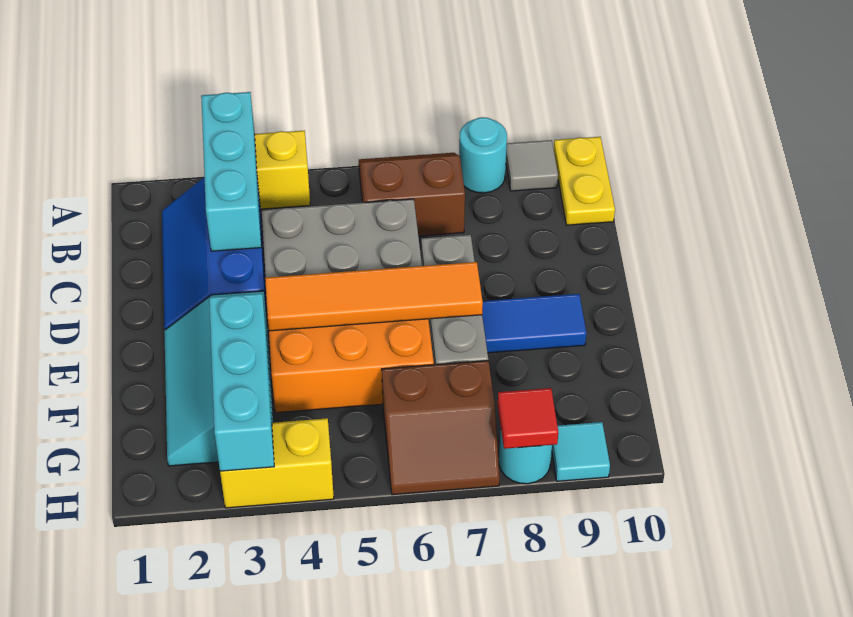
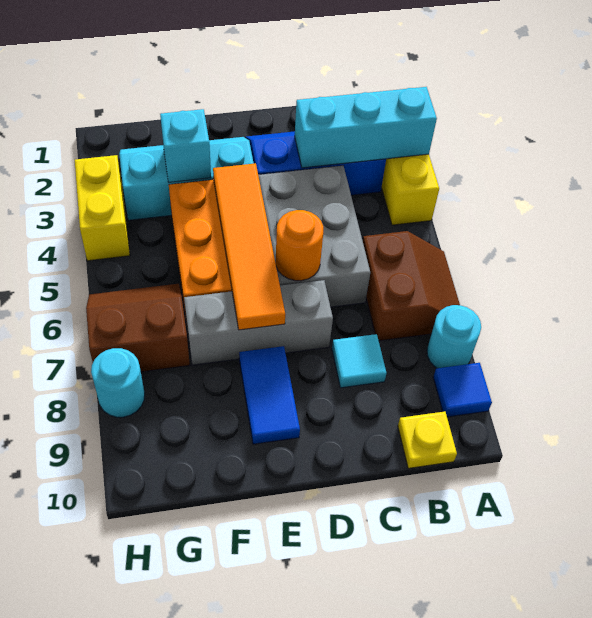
grey tile A9 level 1 -> blue tile A9 level 1
yellow plate A10:B10 level 1 -> yellow plate B10 level 1
none -> orange round brick D6 level 2
cyan brick F3:H3 level 2 -> cyan brick F3 level 2
brown slope G6:H7 level 1 top G -> brown slope G6:H7 level 1 top 7
red tile H8 level 2 -> none
cyan tile H9 level 1 -> cyan tile C8 level 1

